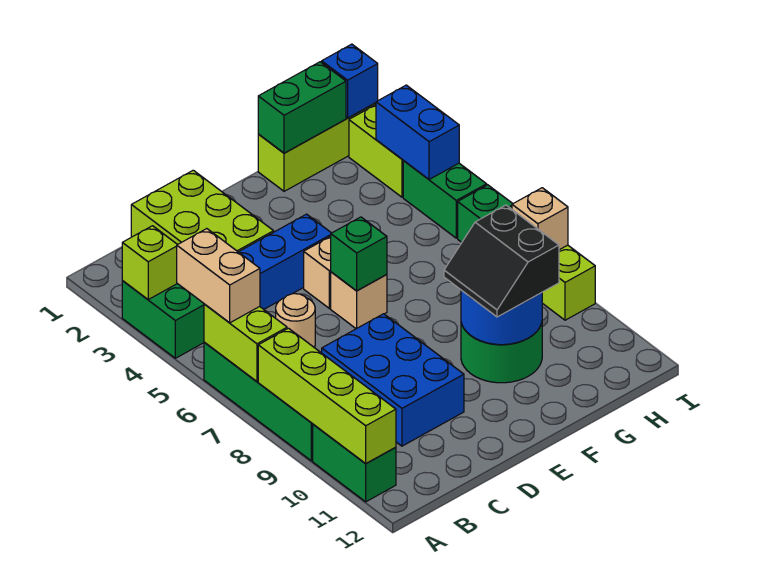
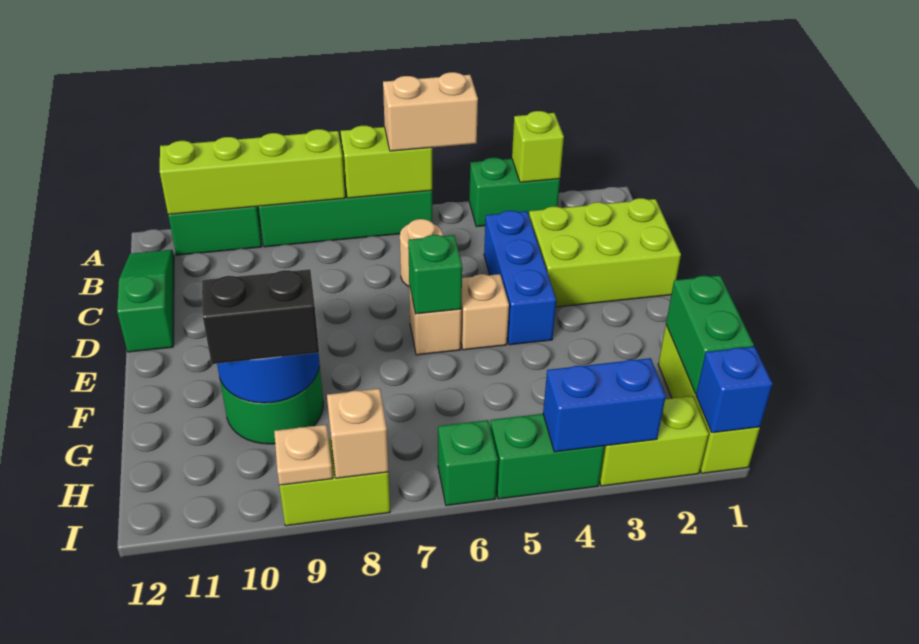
none -> green slope B12:D12 level 1 top D
blue brick C8:D10 level 1 -> none
none -> tan plate I9 level 2

